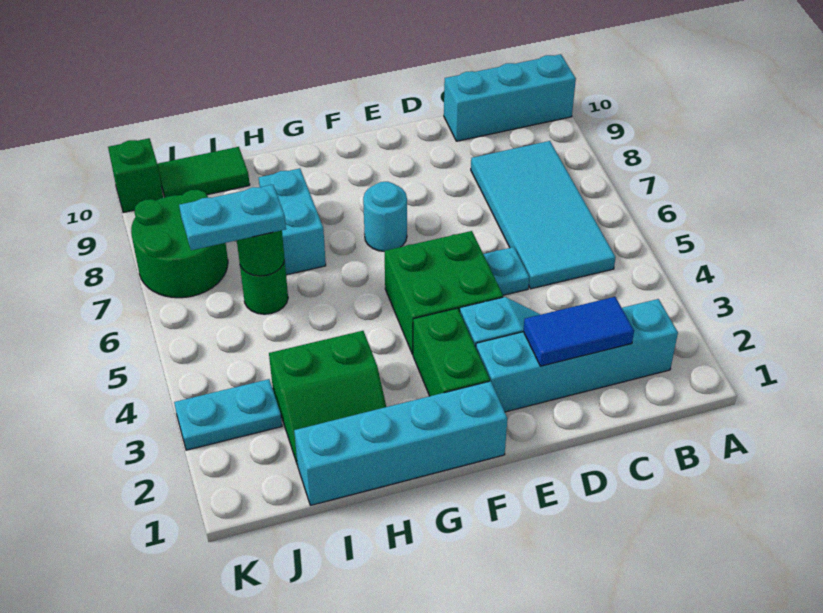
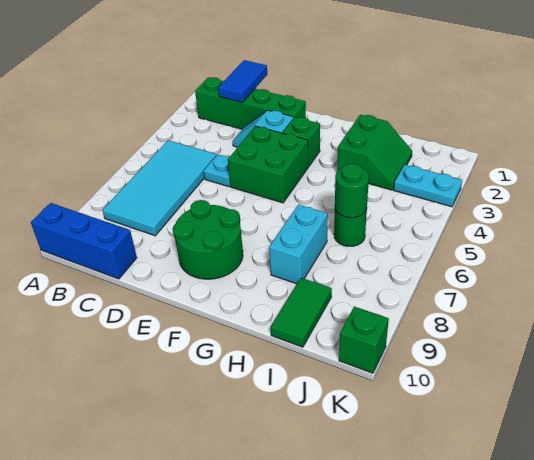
cyan brick A10:C10 level 1 -> blue brick A10:C10 level 1
cyan brick B2:E2 level 1 -> green brick B2:E2 level 1
blue tile C2:D2 level 2 -> blue tile C1:C2 level 2
cyan brick F1:I1 level 1 -> none
green brick F2:F3 level 1 -> green brick F3 level 1
cyan round brick F7 level 1 -> none
green slope H2:I3 level 1 top 3 -> green slope H2:I3 level 1 top H
cyan plate I6:J6 level 3 -> none
green tile I10:J10 level 1 -> green tile I9:I10 level 1
green round brick J7:K8 level 1 -> green round brick E8:F9 level 1

